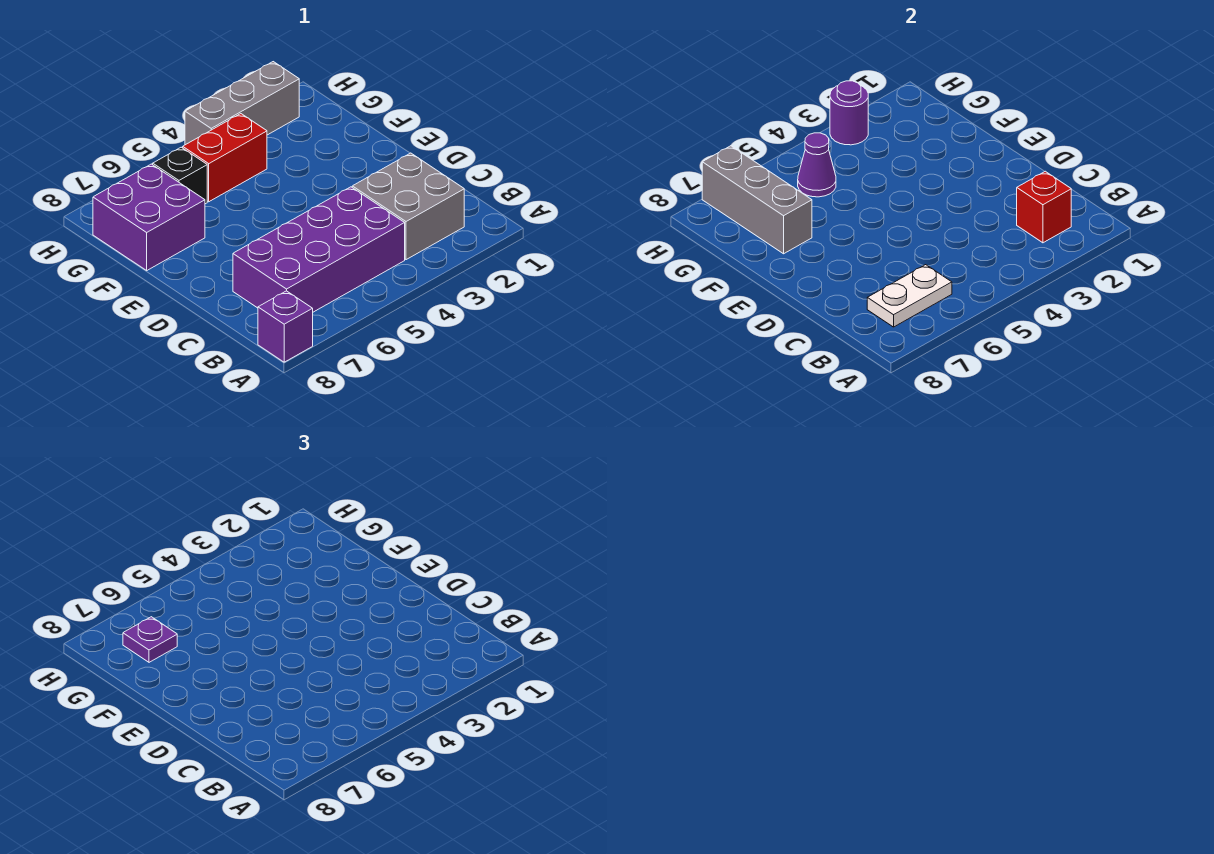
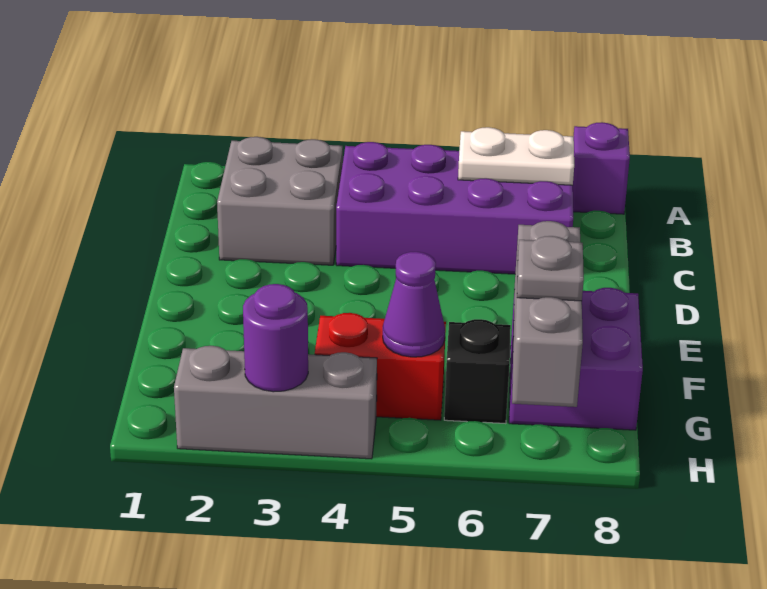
red brick B2 level 2 -> none
purple plate G7 level 3 -> grey plate G7 level 3

